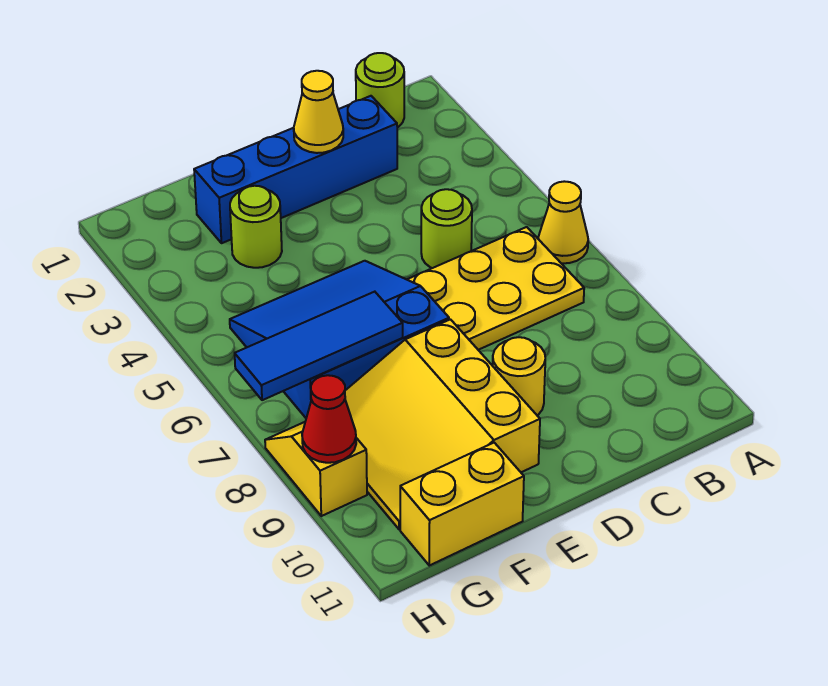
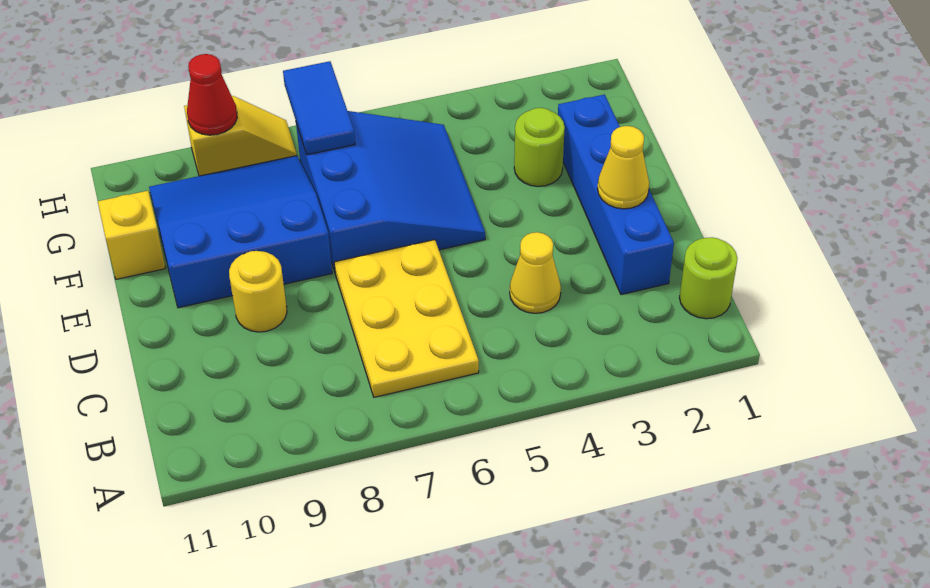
yellow cone A6 level 1 -> yellow cone C4 level 1
lime round brick C5 level 1 -> none
yellow slope E8:G10 level 1 top E -> blue slope E8:G10 level 1 top E
blue tile F7:H7 level 2 -> blue tile G7:H7 level 2
yellow brick F11:G11 level 1 -> yellow brick F11 level 1

